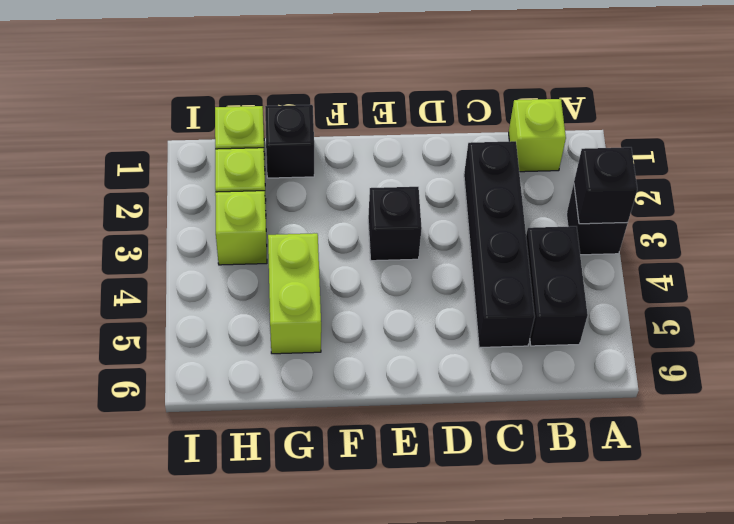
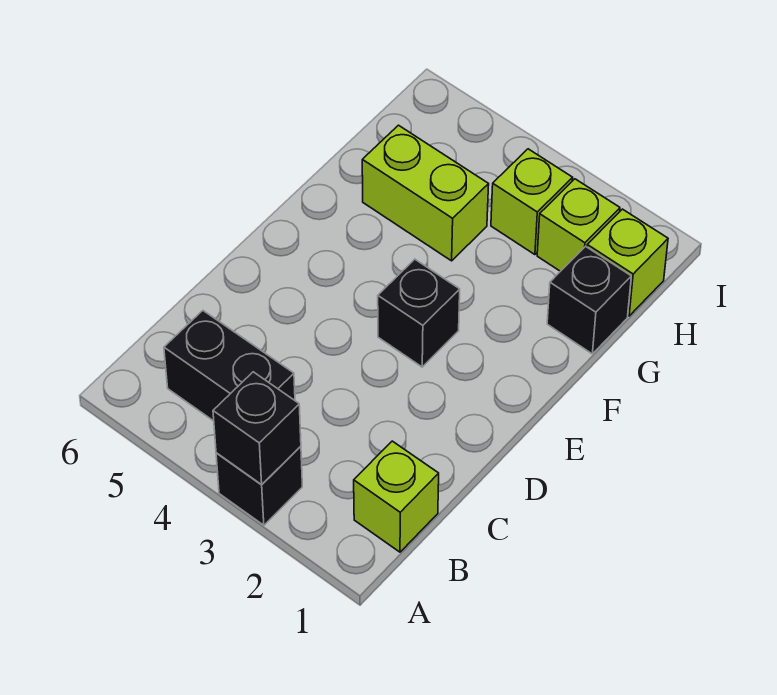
black brick C2:C5 level 1 -> none

